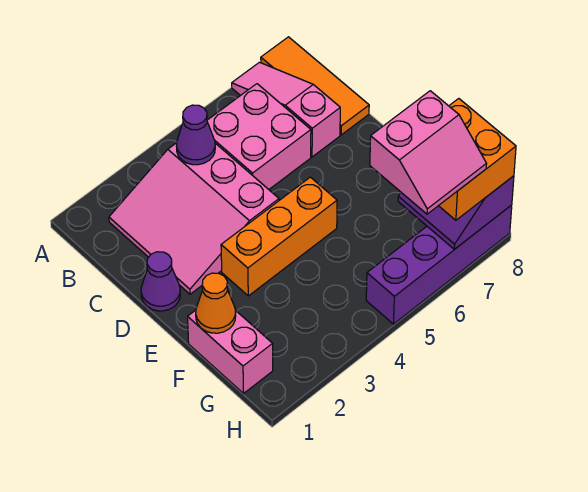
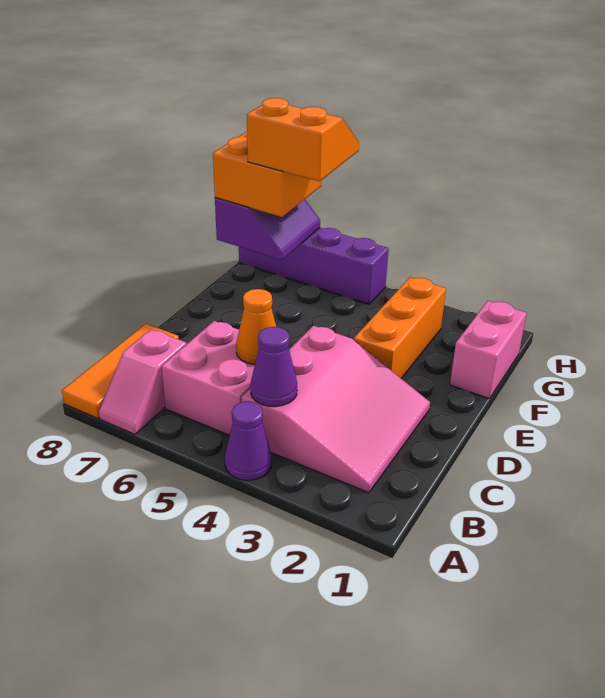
pink slope A7:C7 level 1 top C -> pink slope A7:B7 level 1 top B
purple cone D1 level 1 -> purple cone A4 level 1
orange brick E3:E5 level 1 -> orange brick E3:G3 level 1
orange cone F1 level 2 -> orange cone C5 level 2
pink slope G6:H7 level 4 top G -> orange slope G6:H7 level 4 top G

